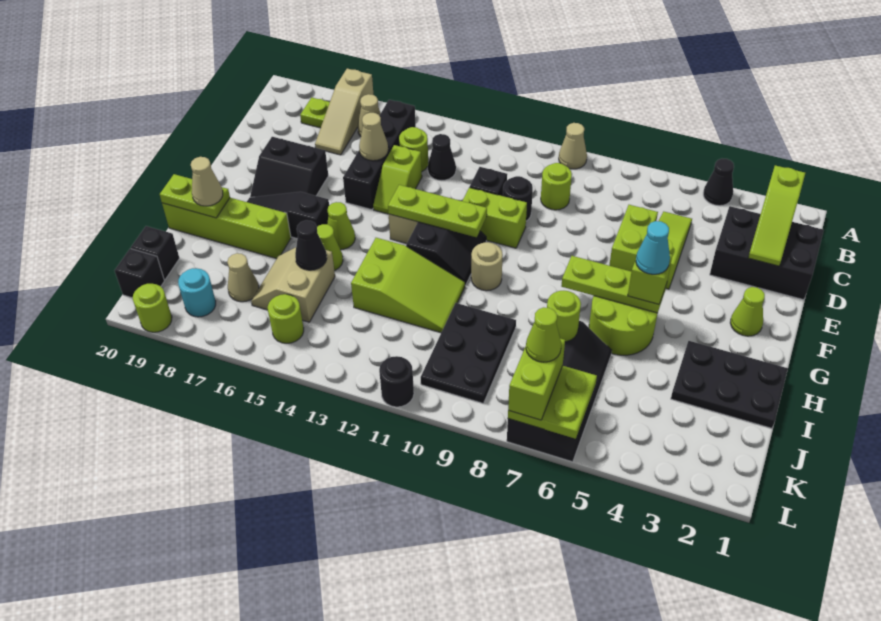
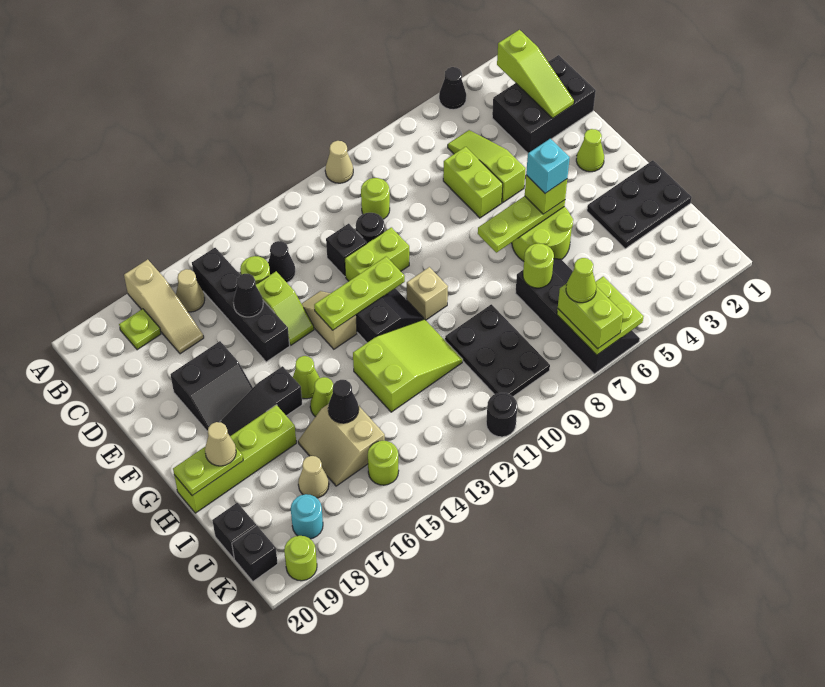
tan cone D15 level 2 -> black cone D15 level 2
cyan cone G5 level 4 -> cyan brick G5 level 4
tan round brick G10 level 1 -> tan brick G10 level 1

